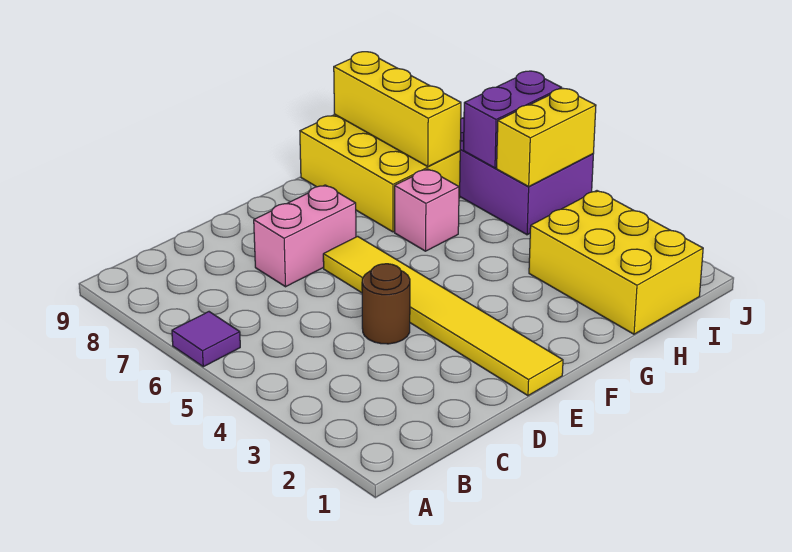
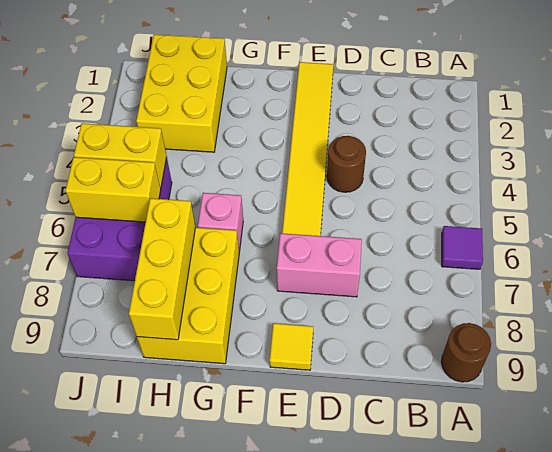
none -> brown round brick A9 level 1
none -> yellow tile E9 level 1
purple brick I6:J6 level 2 -> yellow brick I6:J6 level 2

